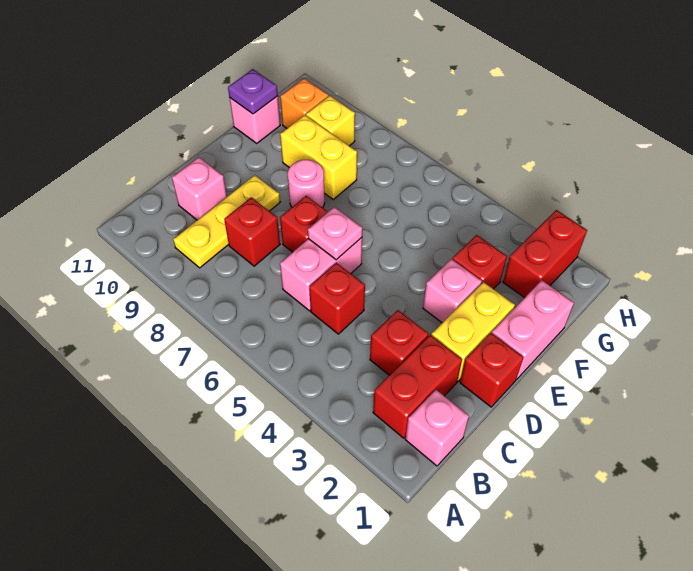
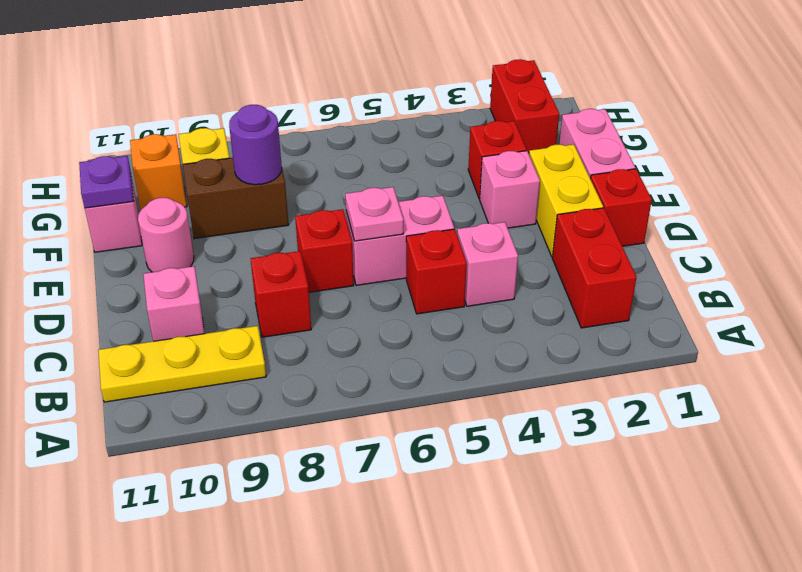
pink brick B1 level 1 -> pink brick C4 level 1
yellow plate B9:D9 level 1 -> yellow plate B9:B11 level 1
red brick C3 level 1 -> none
pink brick C6:D6 level 1 -> pink brick D5:D6 level 1
pink round brick E8 level 1 -> pink round brick E10 level 1
yellow brick F8:F9 level 1 -> brown brick F8:F9 level 1
none -> purple round brick F8 level 2

